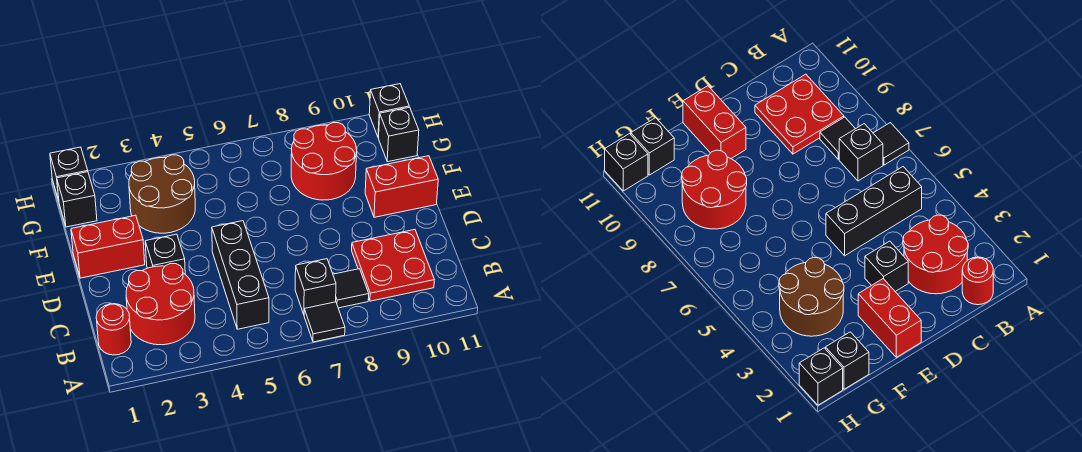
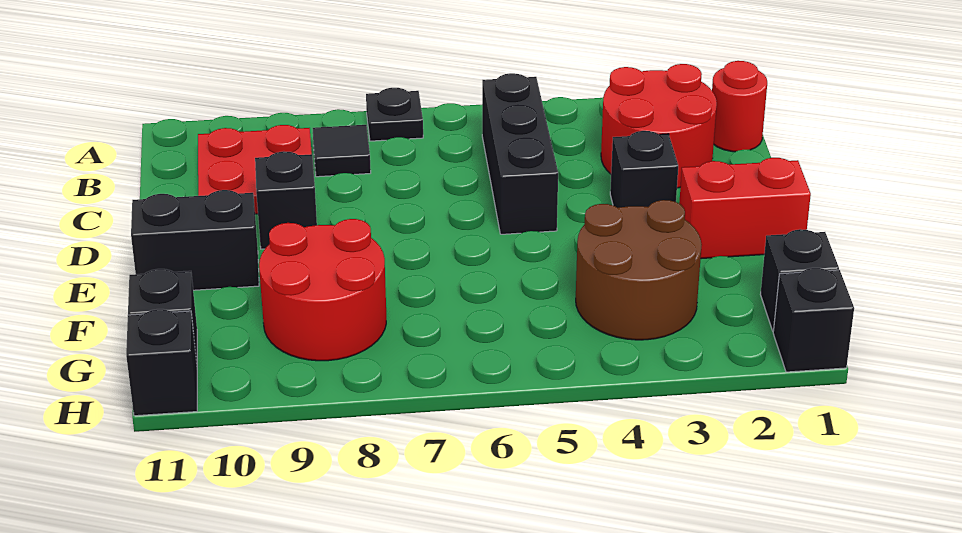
black tile A7 level 1 -> black plate A7 level 1
black brick B7 level 1 -> black brick D9 level 1
red brick E10:E11 level 1 -> black brick E10:E11 level 1

